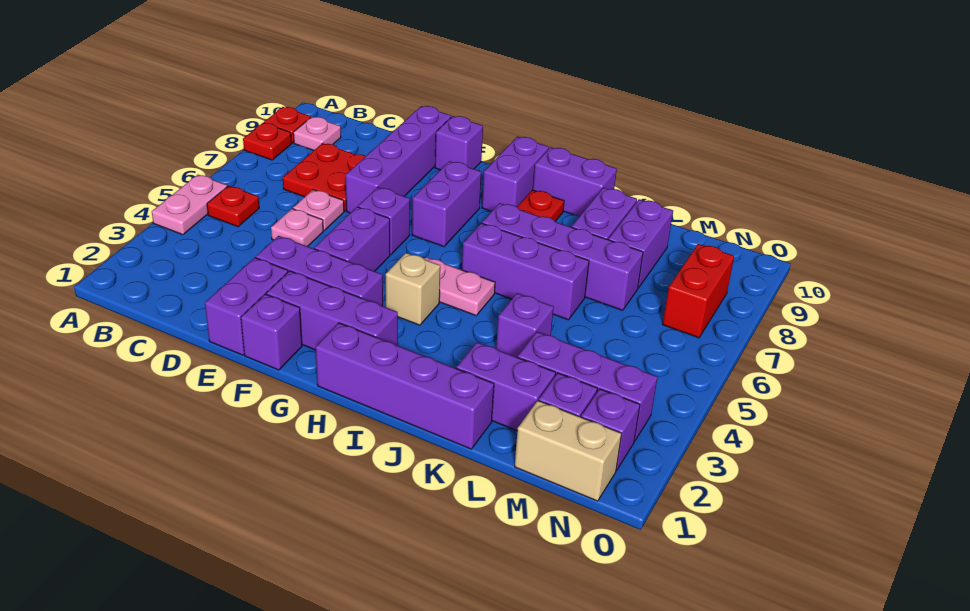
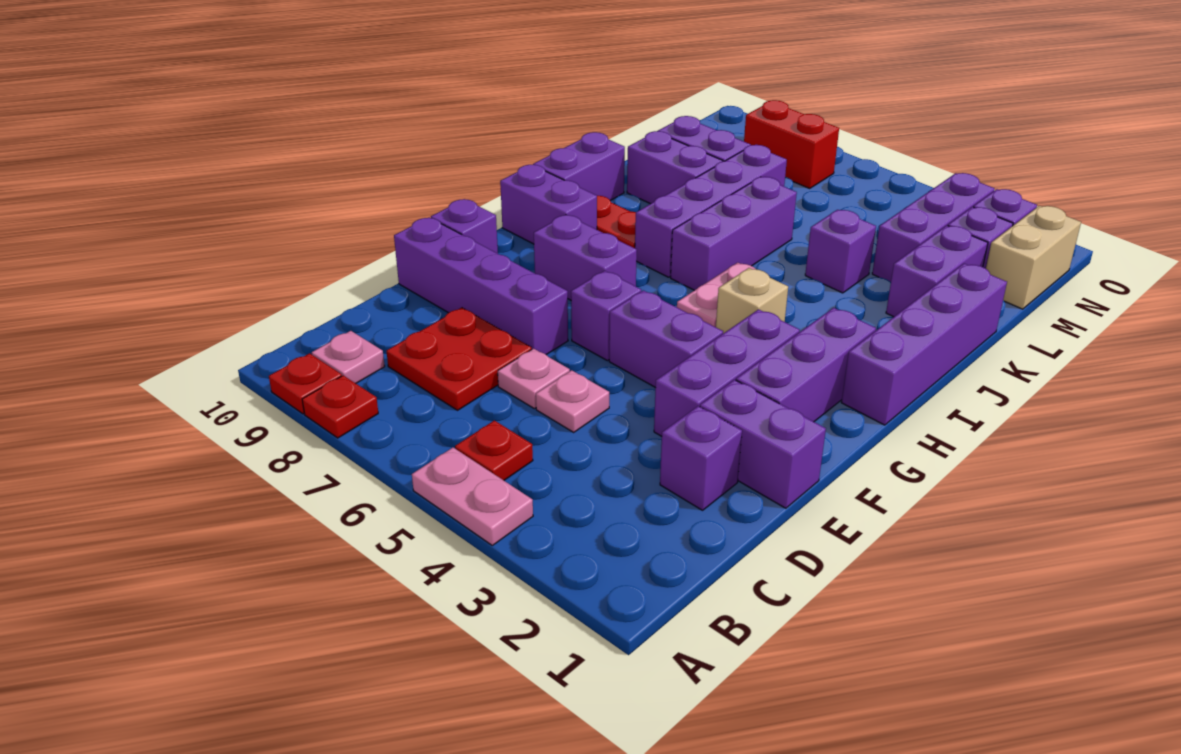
purple brick F1 level 1 -> purple brick D2 level 1

